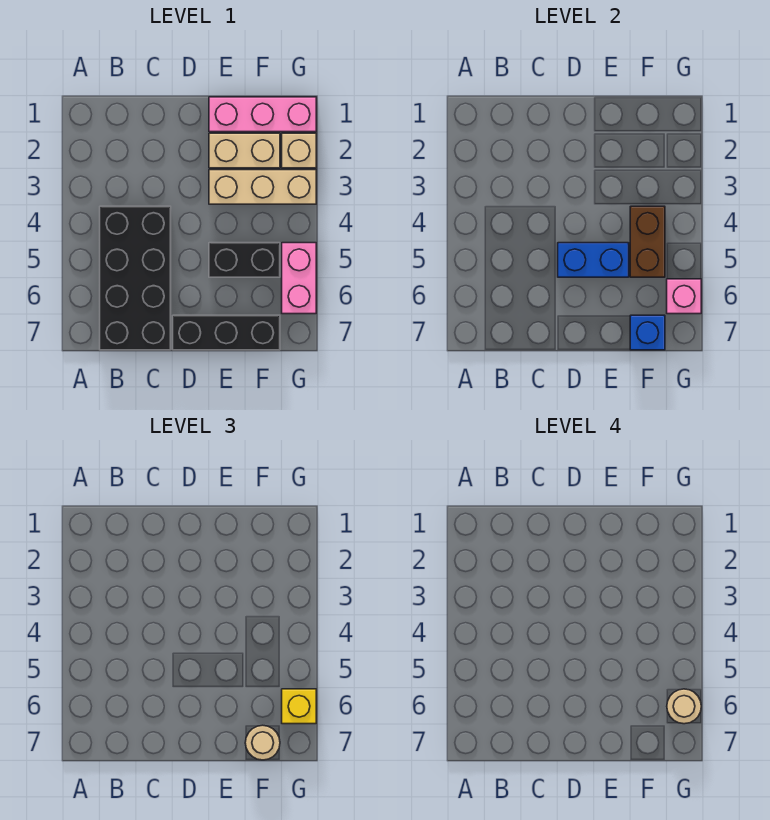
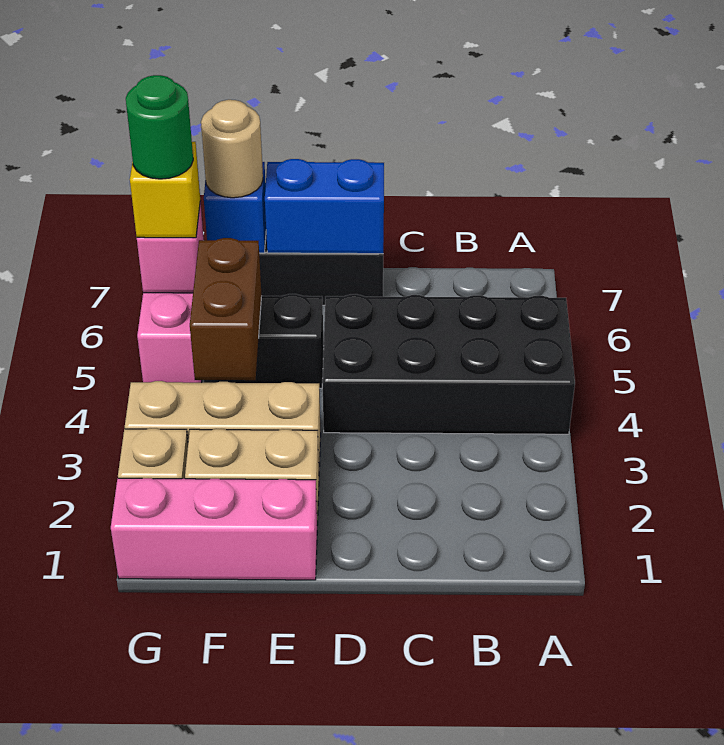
black brick B4:C7 level 1 -> black brick A4:D5 level 1
blue brick D5:E5 level 2 -> blue brick D7:E7 level 2
tan round brick G6 level 4 -> green round brick G6 level 4

